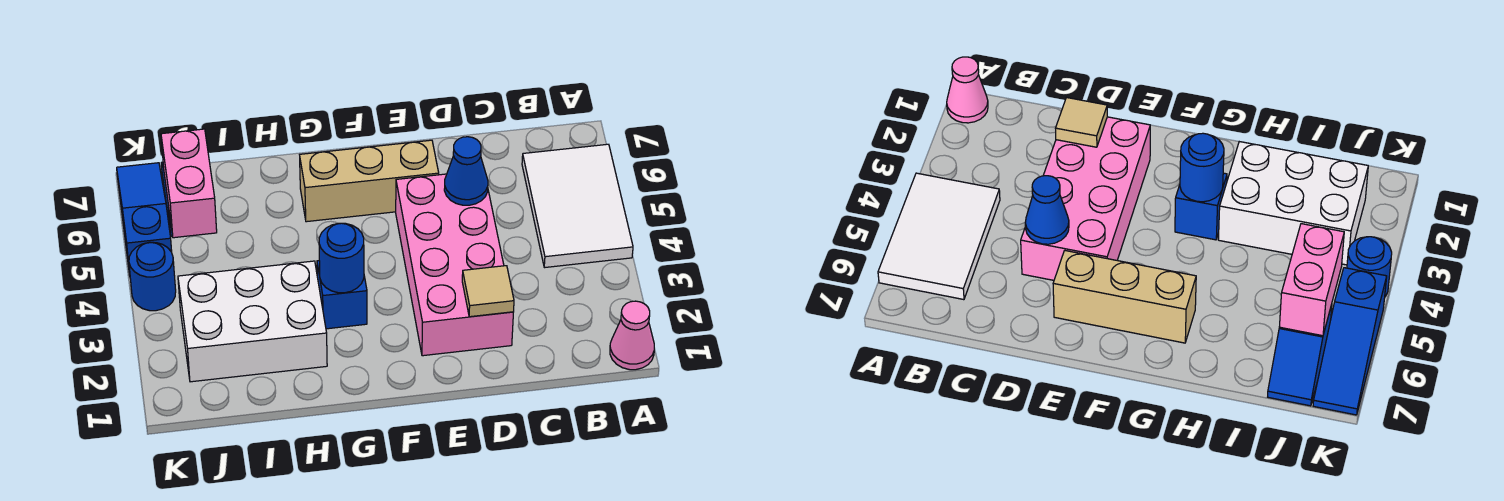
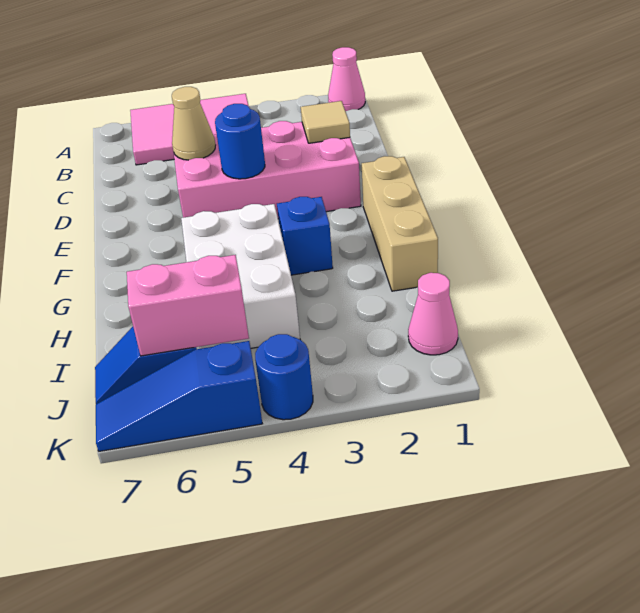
white tile A4:B6 level 1 -> pink tile A4:B6 level 1
blue cone D5 level 2 -> tan cone D5 level 2
tan brick E6:G6 level 1 -> tan brick F1:H1 level 1
blue round brick G3 level 2 -> blue round brick E4 level 2
white brick H2:J3 level 1 -> white brick G4:I5 level 1
none -> pink cone J1 level 1

